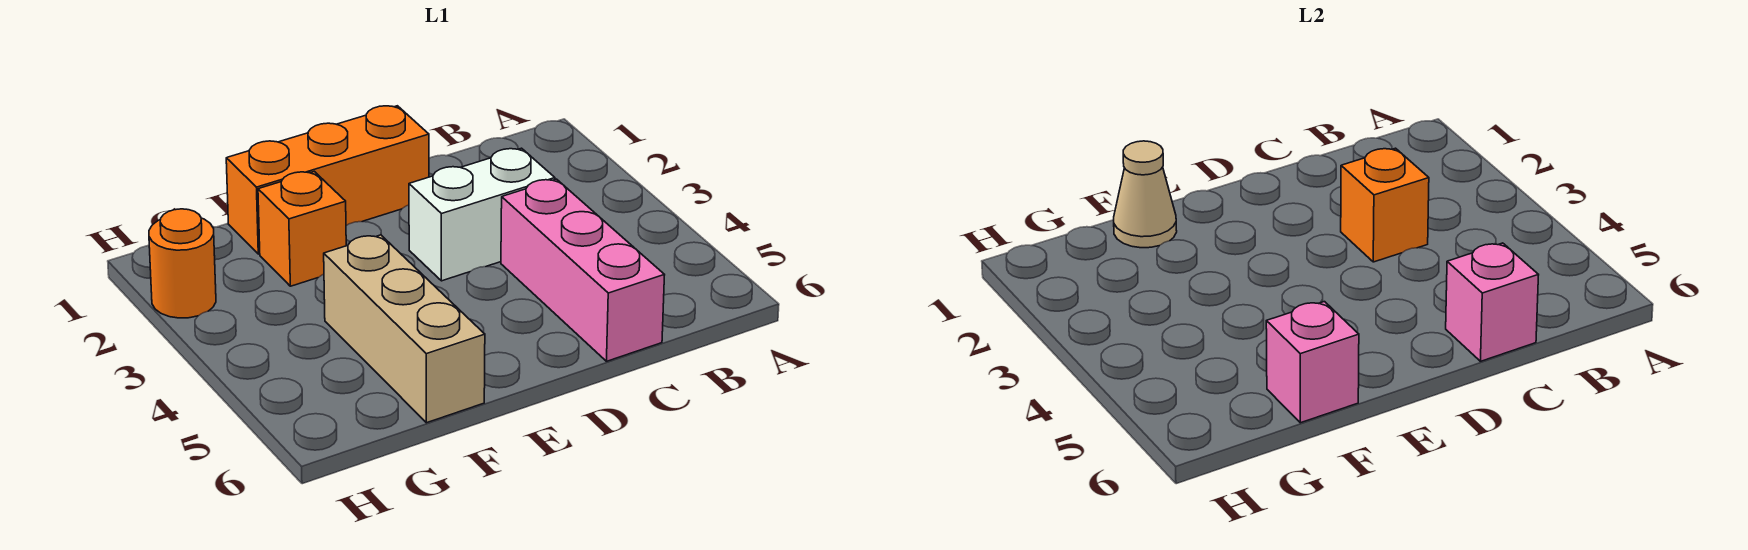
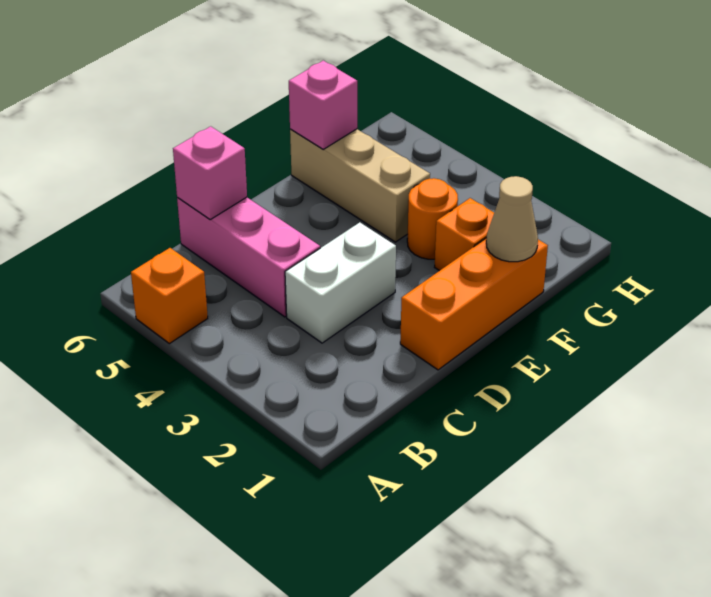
orange brick C3 level 2 -> orange brick A5 level 1
orange round brick H2 level 1 -> orange round brick F3 level 1

